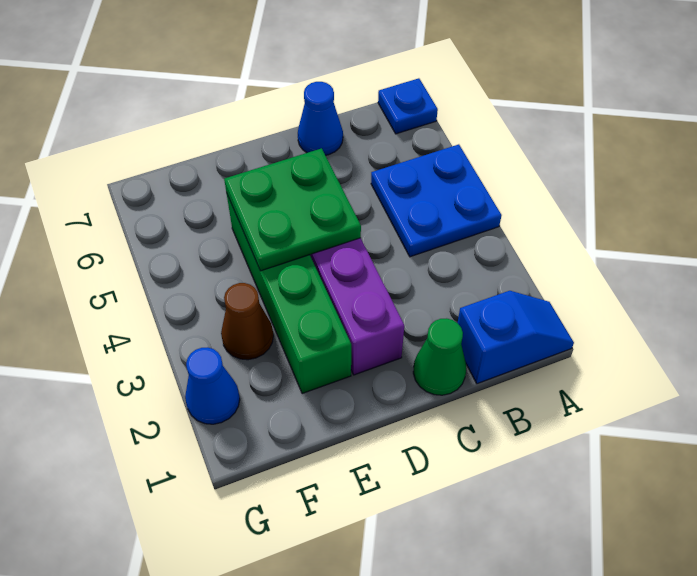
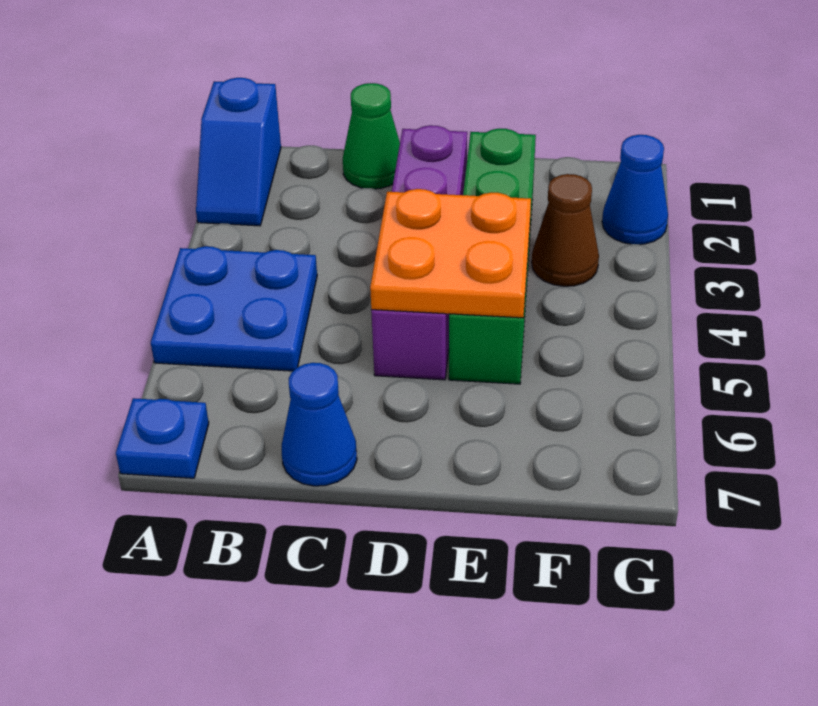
blue slope A1:B1 level 1 top B -> blue slope A1:A2 level 1 top 1
green plate D4:E5 level 2 -> orange plate D4:E5 level 2

